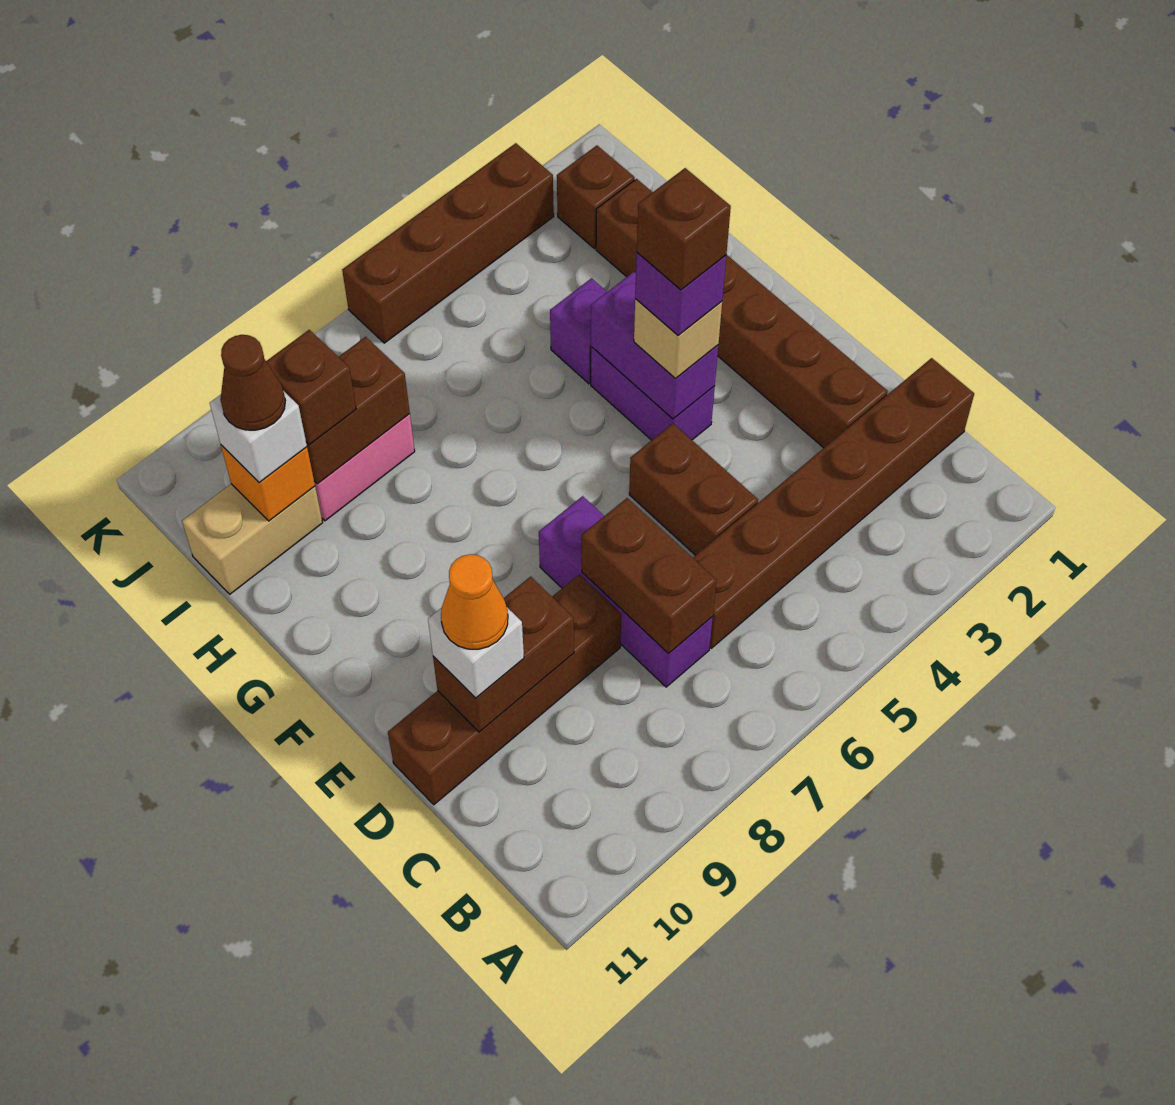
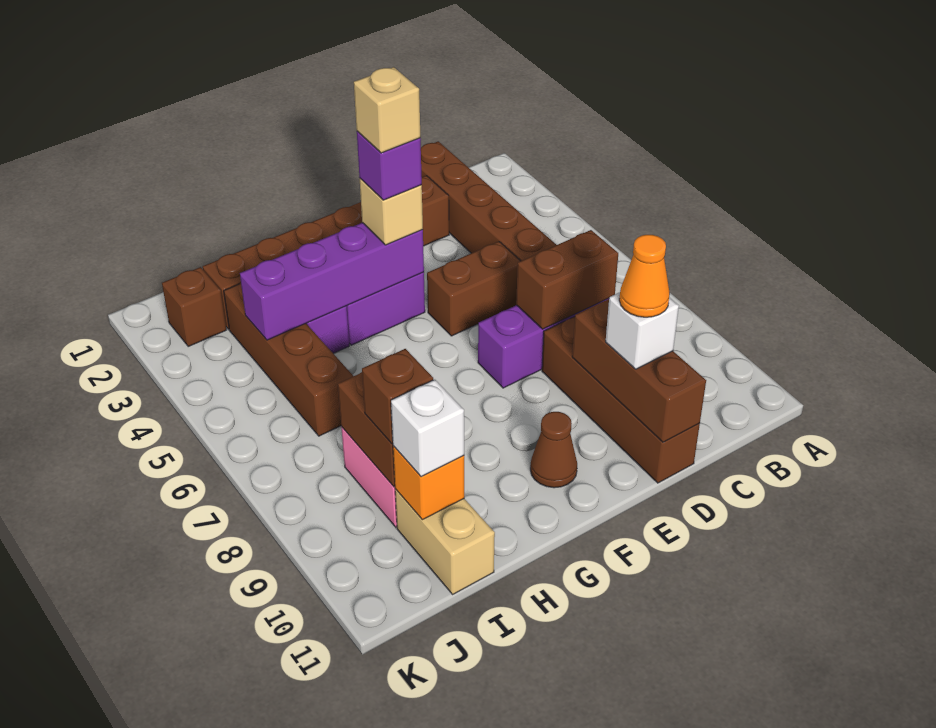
brown brick D9:D10 level 2 -> brown brick D9:D11 level 2
purple brick F4:G4 level 2 -> purple brick F4:I4 level 2
brown brick F4 level 5 -> tan brick F4 level 5
brown cone I10 level 4 -> brown cone F10 level 1
brown brick K3:K6 level 1 -> brown brick I3:I6 level 1

